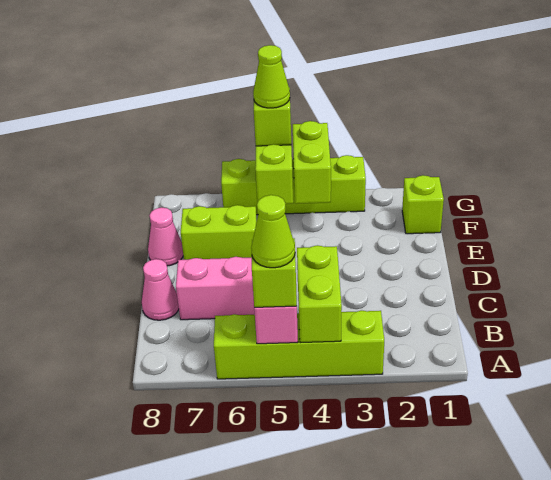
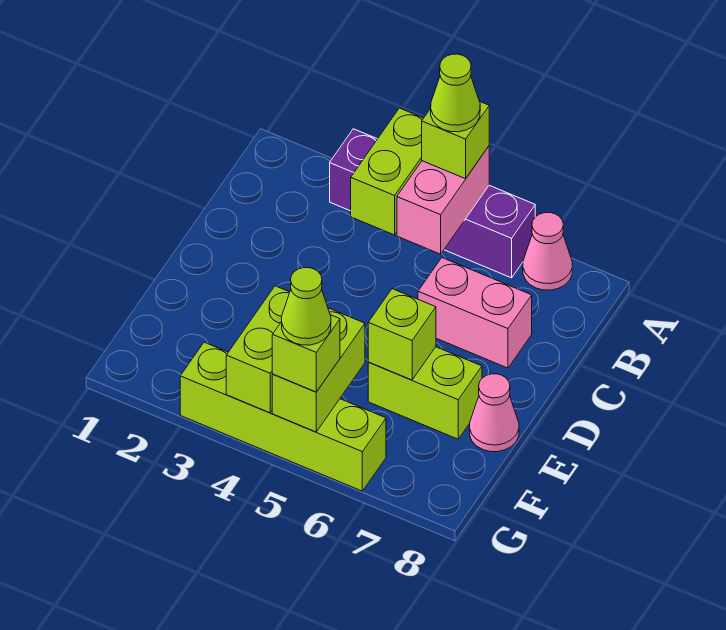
lime brick A3:A6 level 1 -> purple brick A3:A6 level 1
pink cone C8 level 1 -> pink cone A7 level 1
lime brick F1 level 1 -> lime brick E6 level 2

